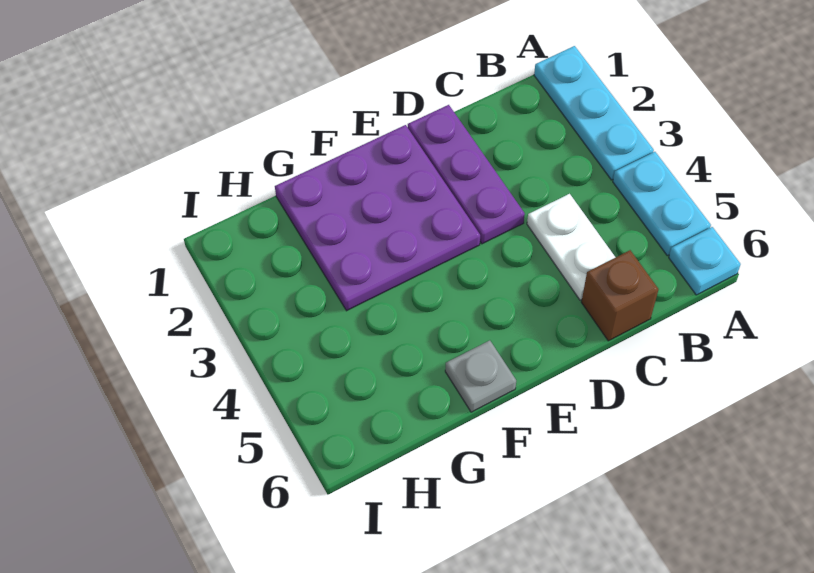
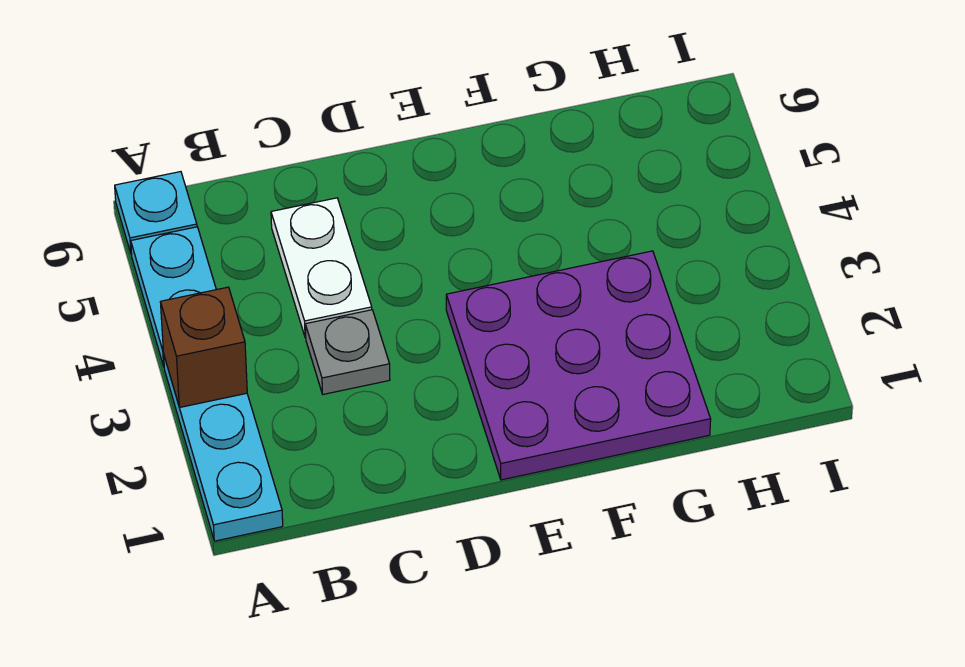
brown brick C6 level 1 -> brown brick A3 level 2
purple plate D1:D3 level 1 -> none
grey plate F6 level 1 -> grey plate C3 level 1

